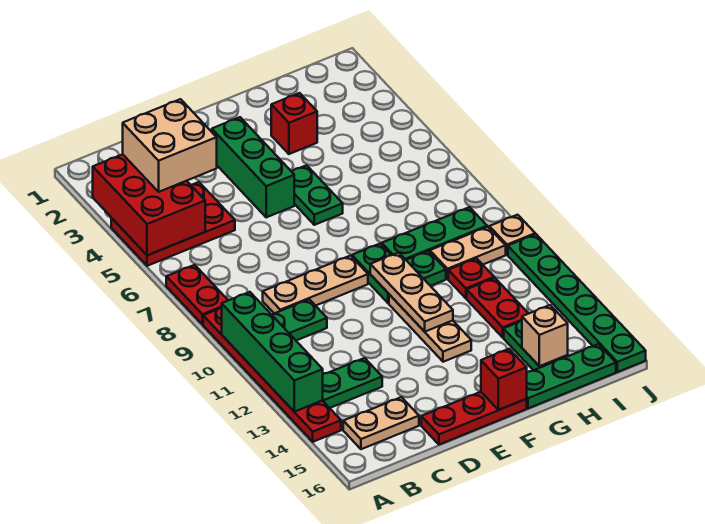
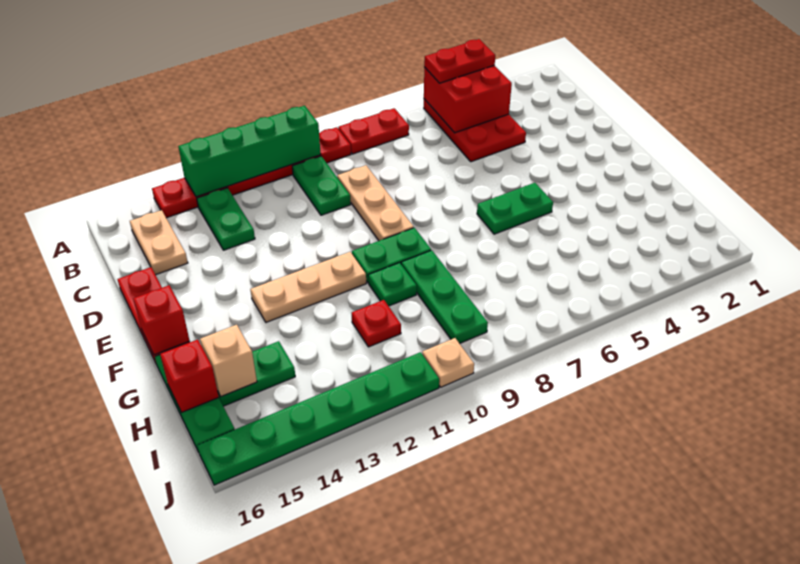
red brick A3:B5 level 2 -> red brick A4:B5 level 2
tan brick B3:C4 level 3 -> none
green brick E3:E5 level 1 -> none
tan plate F10:F12 level 2 -> none
red brick G3 level 1 -> red brick H16 level 2
tan plate H10:I10 level 1 -> none
red plate H12:H13 level 1 -> red plate A4:A5 level 3

